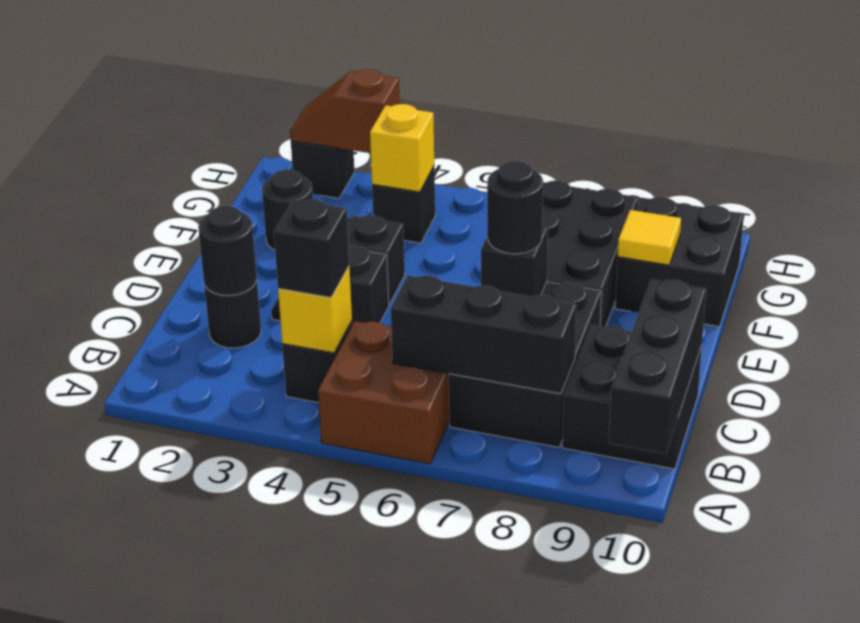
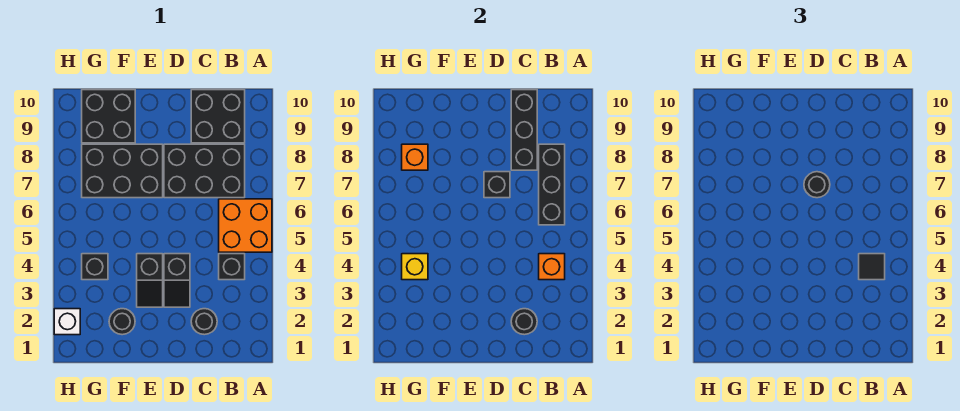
brown brick A5:B6 level 1 -> orange brick A5:B6 level 1
black brick A10:C10 level 2 -> black brick C8:C10 level 2
yellow brick B4 level 2 -> orange brick B4 level 2
black brick B4 level 3 -> black tile B4 level 3
yellow tile F9 level 2 -> none
none -> orange brick G8 level 2
black brick H2 level 1 -> white brick H2 level 1
brown slope H2:H3 level 2 top 3 -> none

